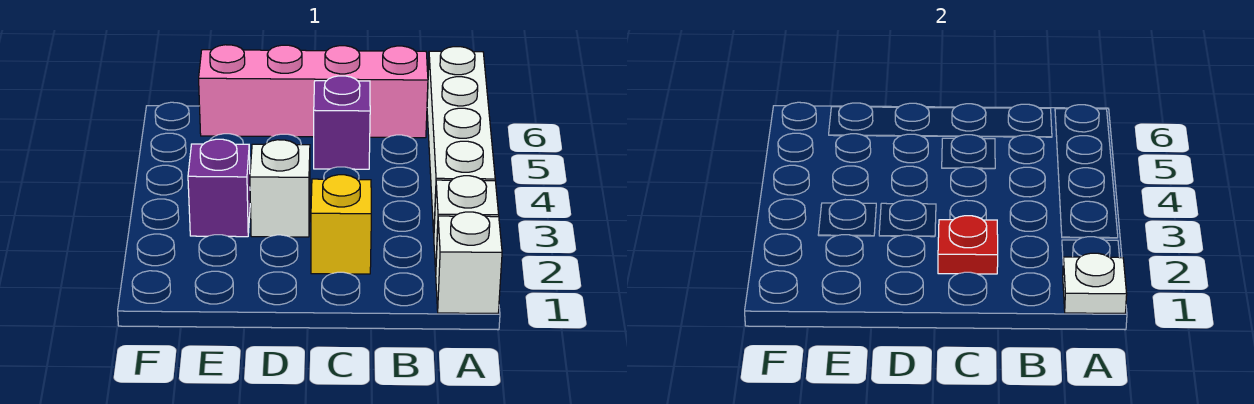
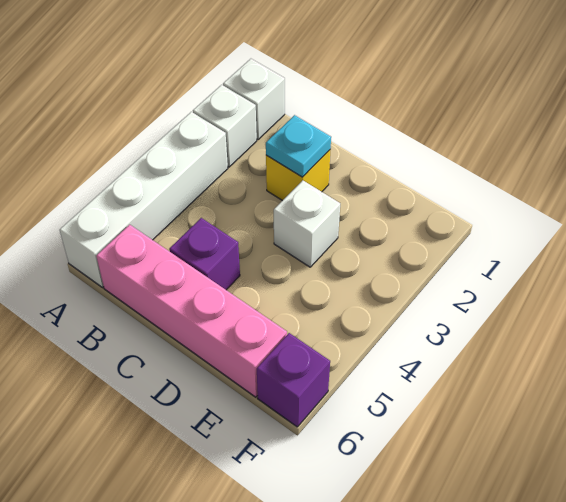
white plate A1 level 2 -> none
red plate C2 level 2 -> cyan plate C2 level 2
purple brick E3 level 1 -> purple brick F6 level 1

